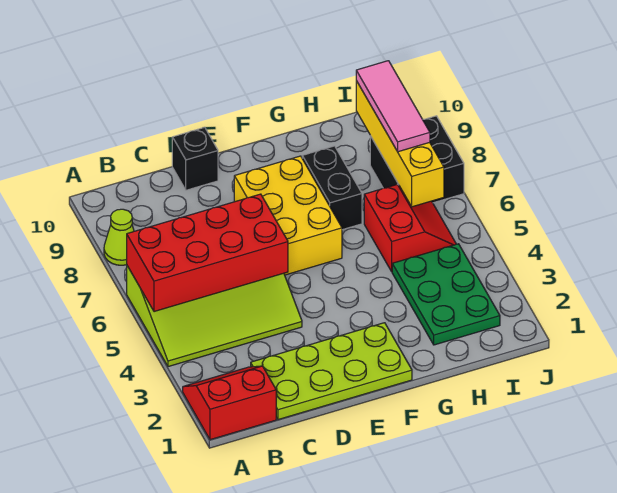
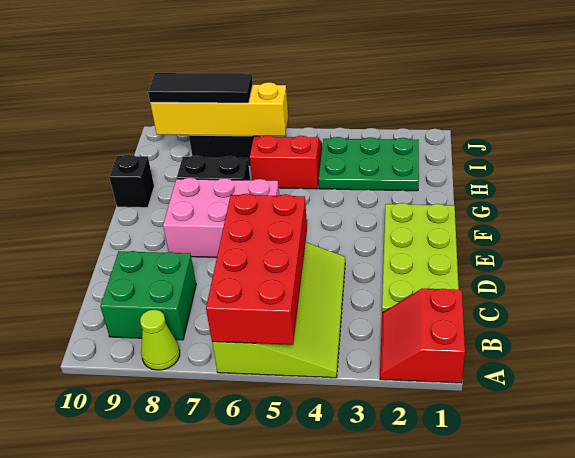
none -> green brick B8:C9 level 1
black brick D10 level 1 -> black brick G10 level 1
yellow brick E6:F8 level 1 -> pink brick E6:F8 level 1
pink tile I7:I9 level 3 -> black tile I7:I9 level 3

